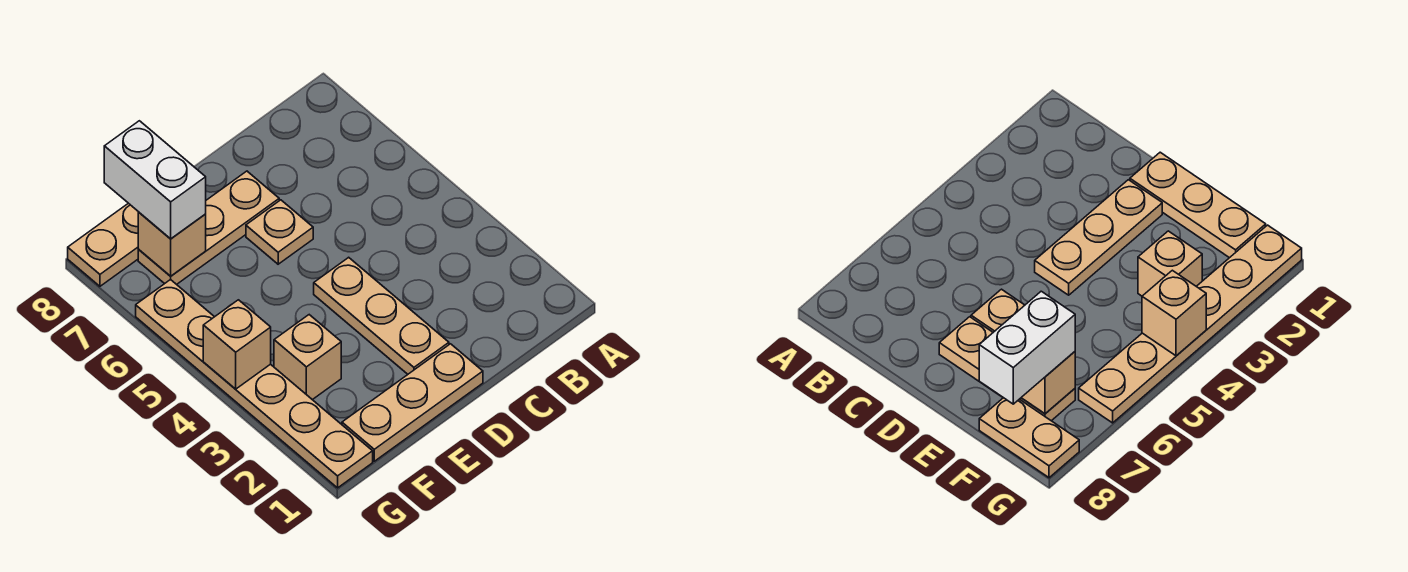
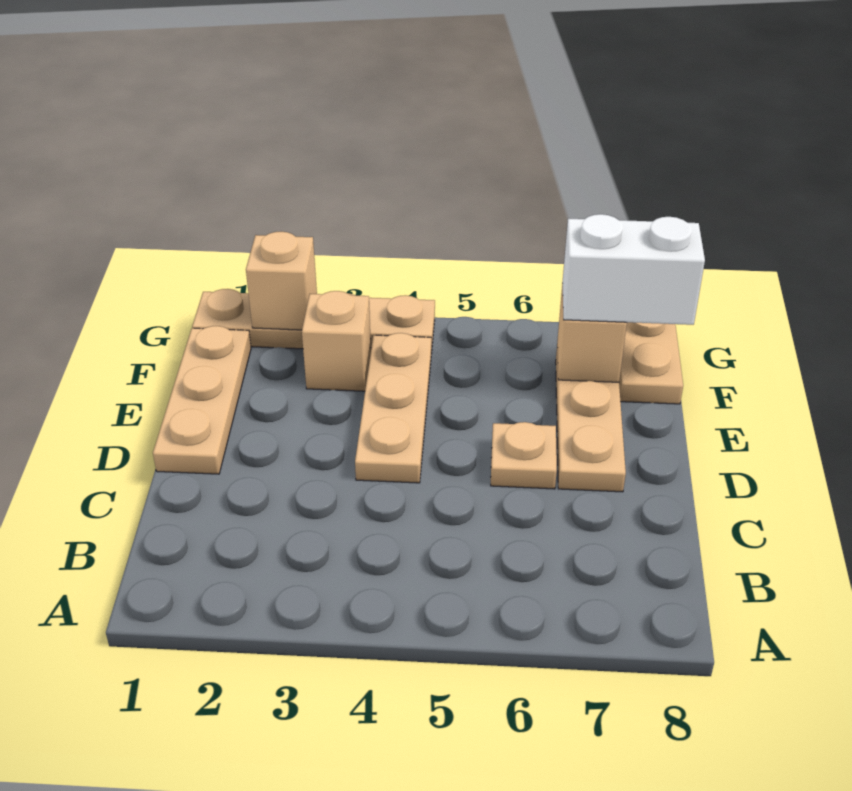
tan plate D2:D4 level 1 -> tan plate D4:F4 level 1
tan plate G1:G6 level 1 -> tan plate G1:G4 level 1
tan brick G4 level 2 -> tan brick G2 level 2

